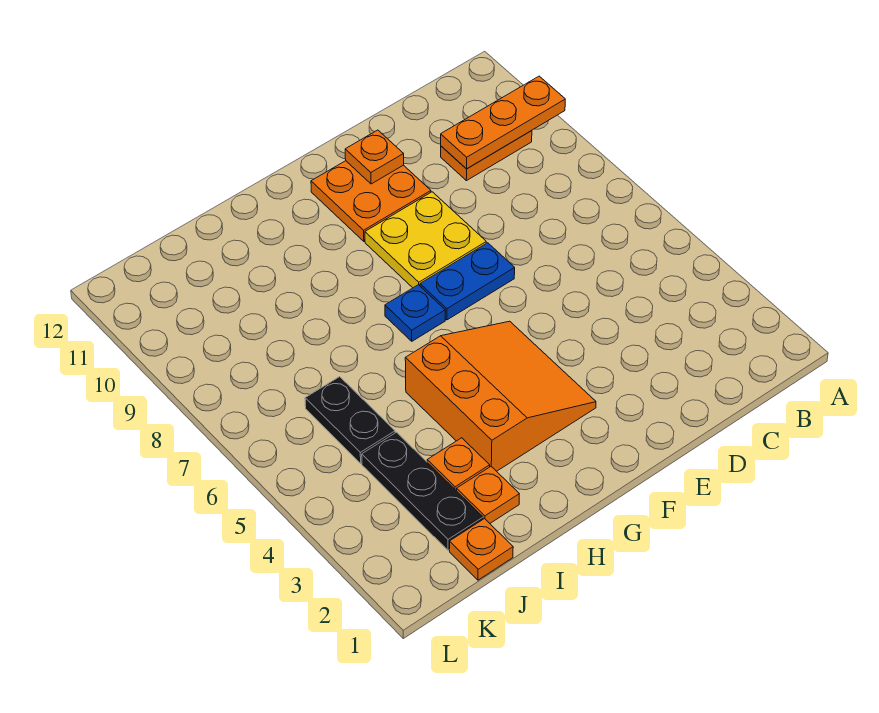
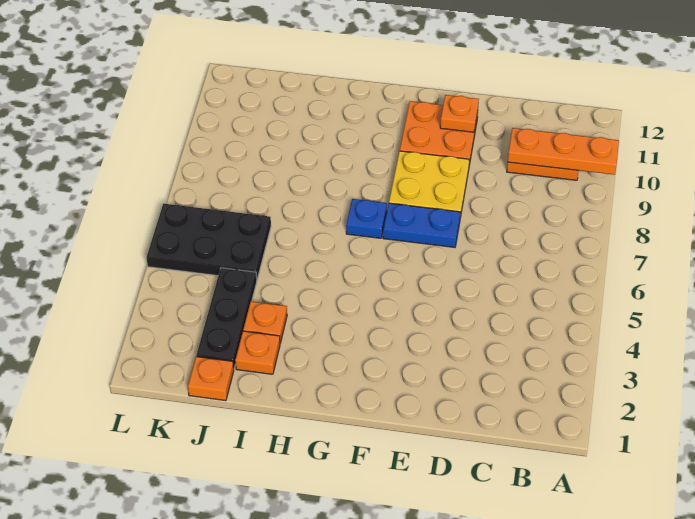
orange slope F3:H5 level 1 top H -> none
black plate J5:J6 level 1 -> black plate J5:L6 level 1

